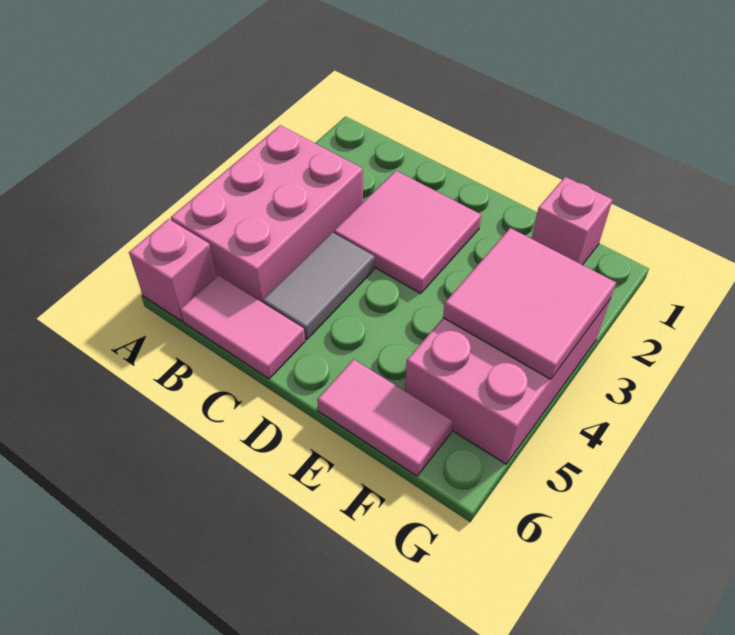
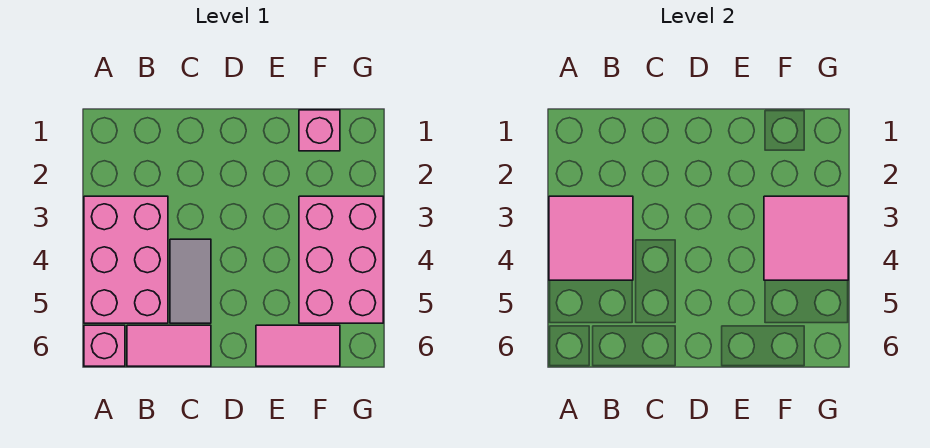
pink tile C2:D3 level 1 -> pink tile A3:B4 level 2

